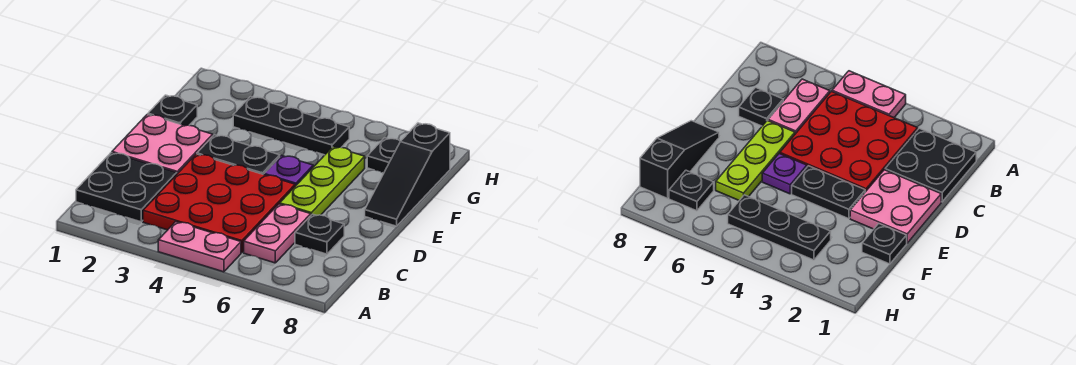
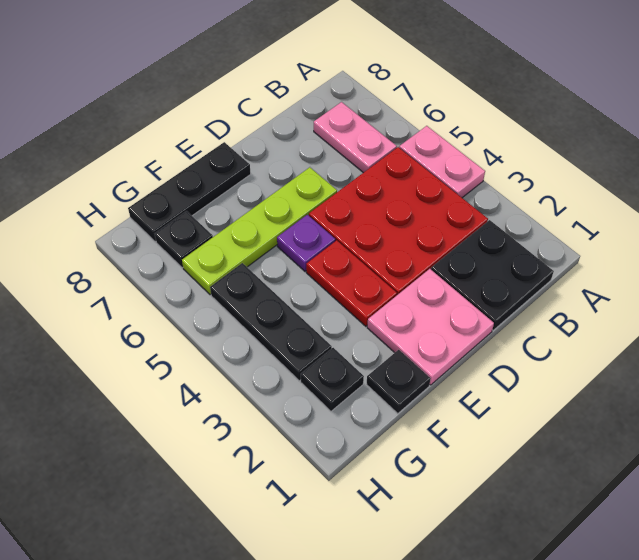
pink plate B6:C6 level 1 -> pink plate B6:B7 level 1
black plate C7 level 1 -> black plate G2 level 1
lime plate D6:F6 level 1 -> lime plate D6:G6 level 1
black plate E3:E4 level 1 -> red plate E3:E4 level 1
black slope E8:G8 level 1 top G -> black plate E8:G8 level 1

